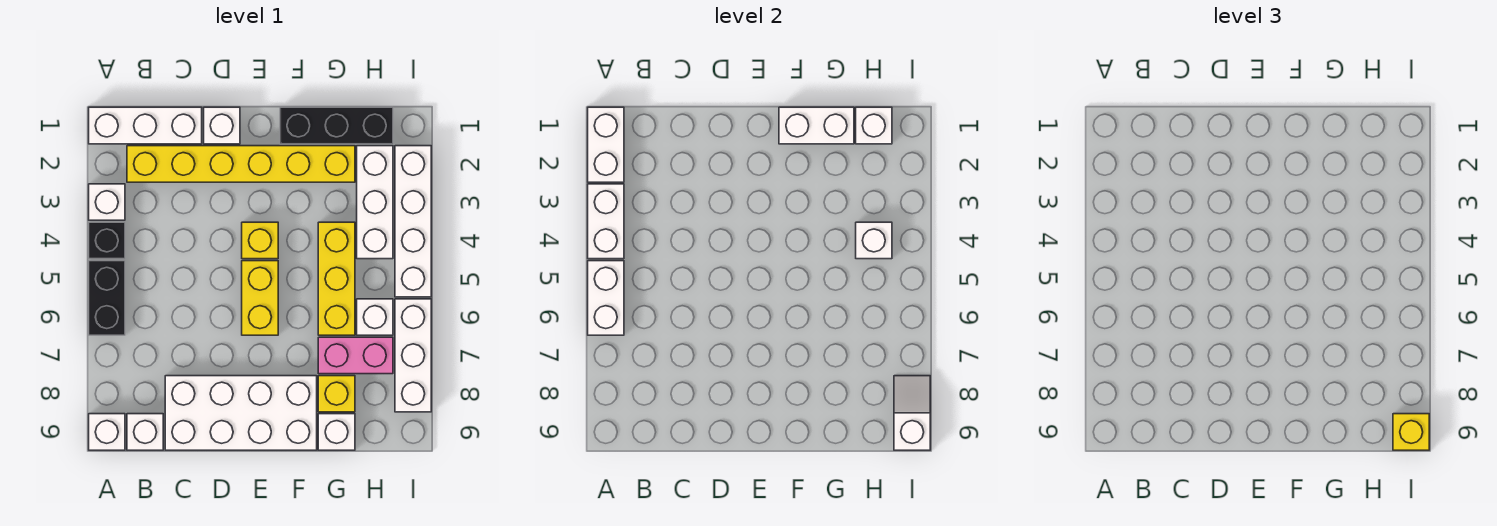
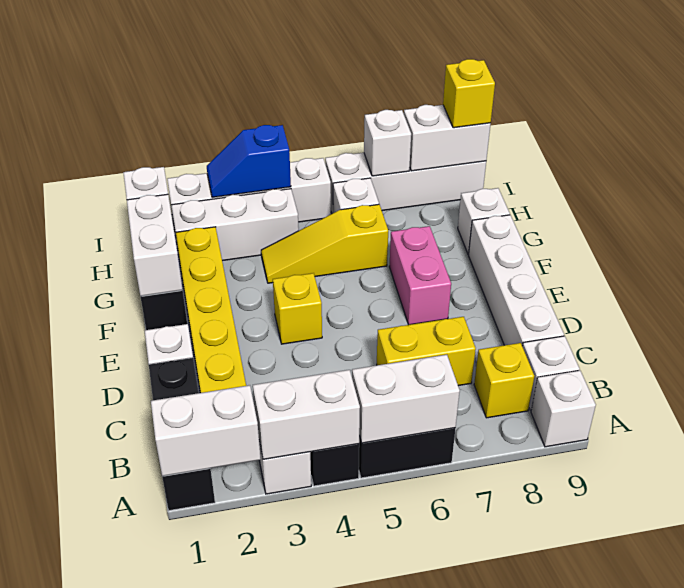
white brick A1:C1 level 1 -> black brick A1:C1 level 1
white brick C8:F9 level 1 -> white brick C9:F9 level 1
yellow brick E5:E6 level 1 -> yellow brick C6:C7 level 1
yellow brick G4:G6 level 1 -> yellow slope G4:G6 level 1 top 6
pink brick G7:H7 level 1 -> pink brick E7:F7 level 1
yellow brick G8 level 1 -> yellow brick B8 level 1
white brick H4 level 2 -> white brick I7 level 2
none -> blue slope I3:I4 level 2 top 4
white brick I6:I8 level 1 -> white brick I6:I9 level 1
white slope I8:I9 level 2 top 9 -> white brick I8:I9 level 2

